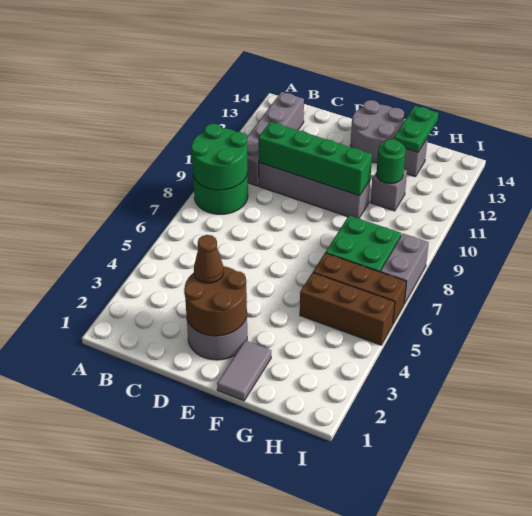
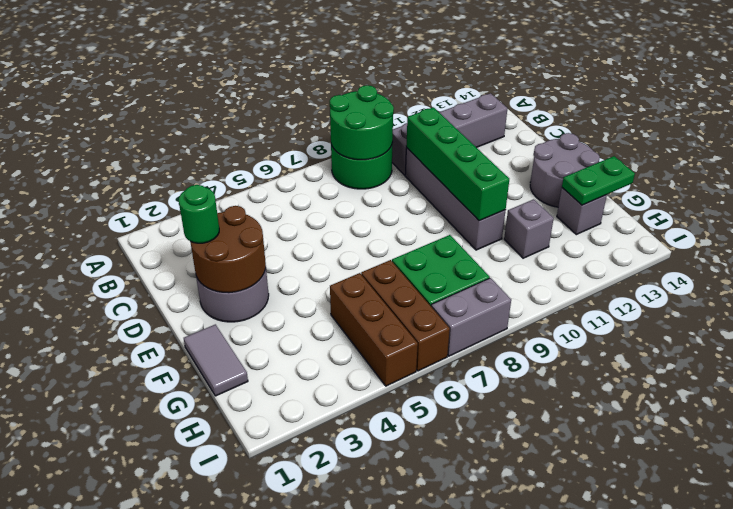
brown cone D3 level 3 -> none
grey tile F1:F2 level 1 -> grey tile F1:G1 level 1
green round brick G11 level 2 -> green round brick D2 level 3

